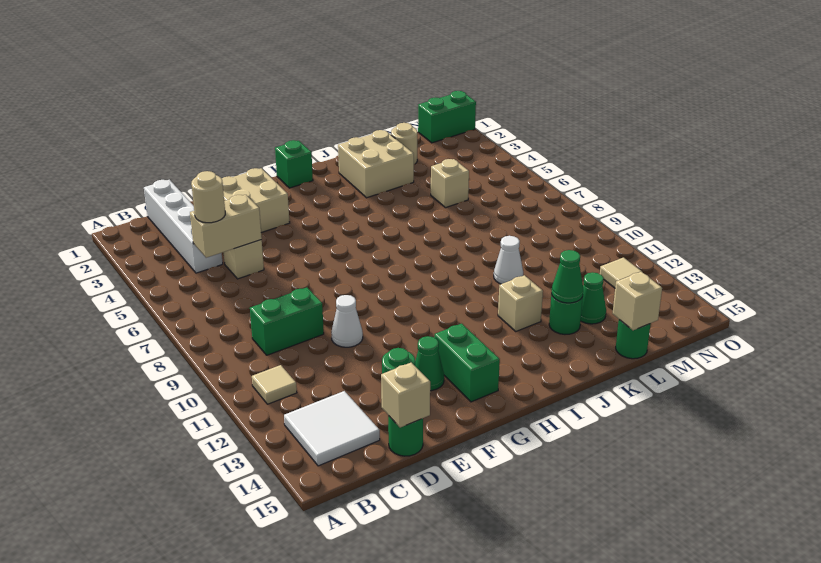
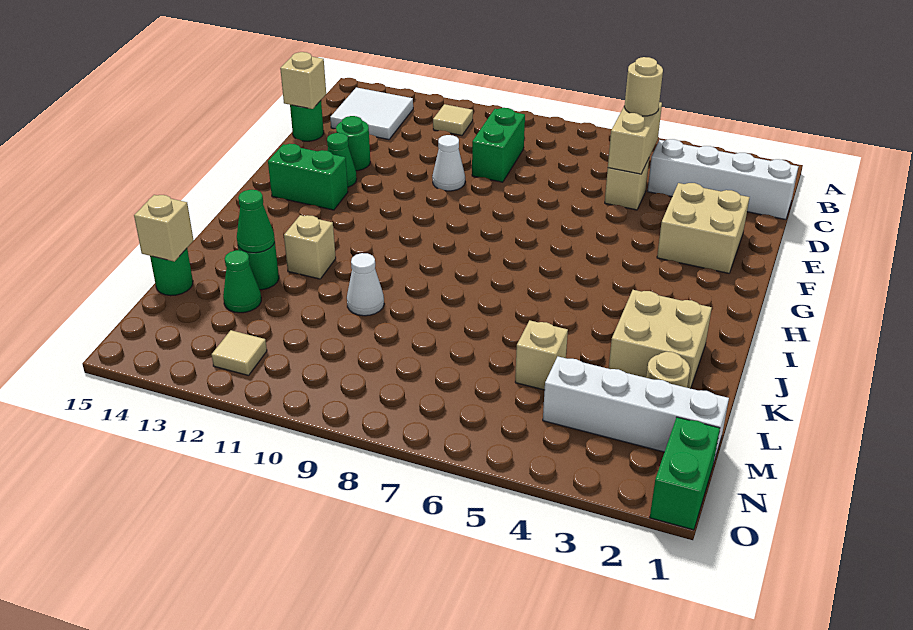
green brick H1 level 1 -> none
none -> white brick M1:M4 level 1

